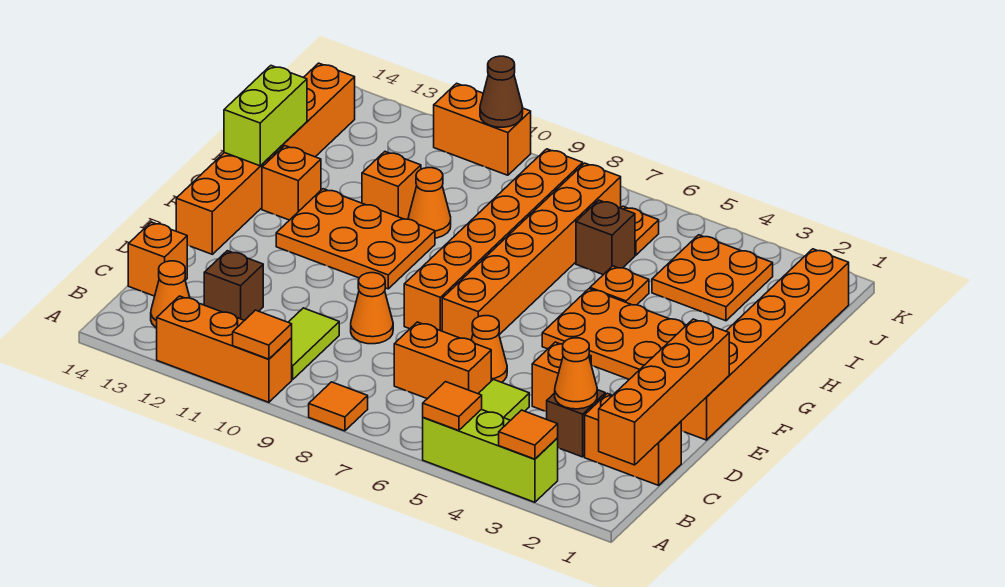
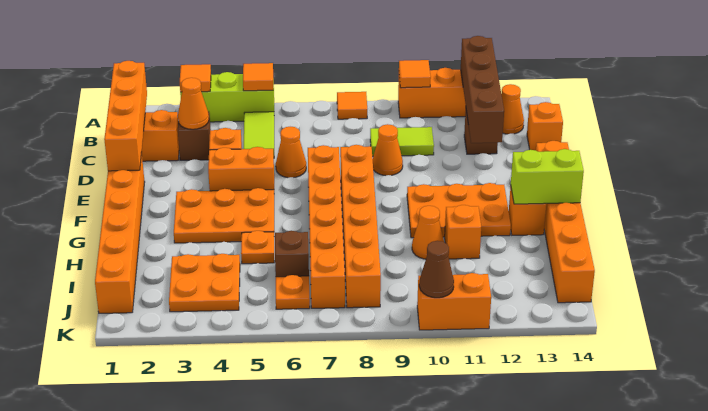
none -> brown brick A12:D12 level 2
lime tile B10:C10 level 1 -> lime tile C9:C10 level 1
orange brick C6:C7 level 1 -> orange brick E4:E5 level 1
lime brick G14:H14 level 2 -> lime brick G13:G14 level 2

